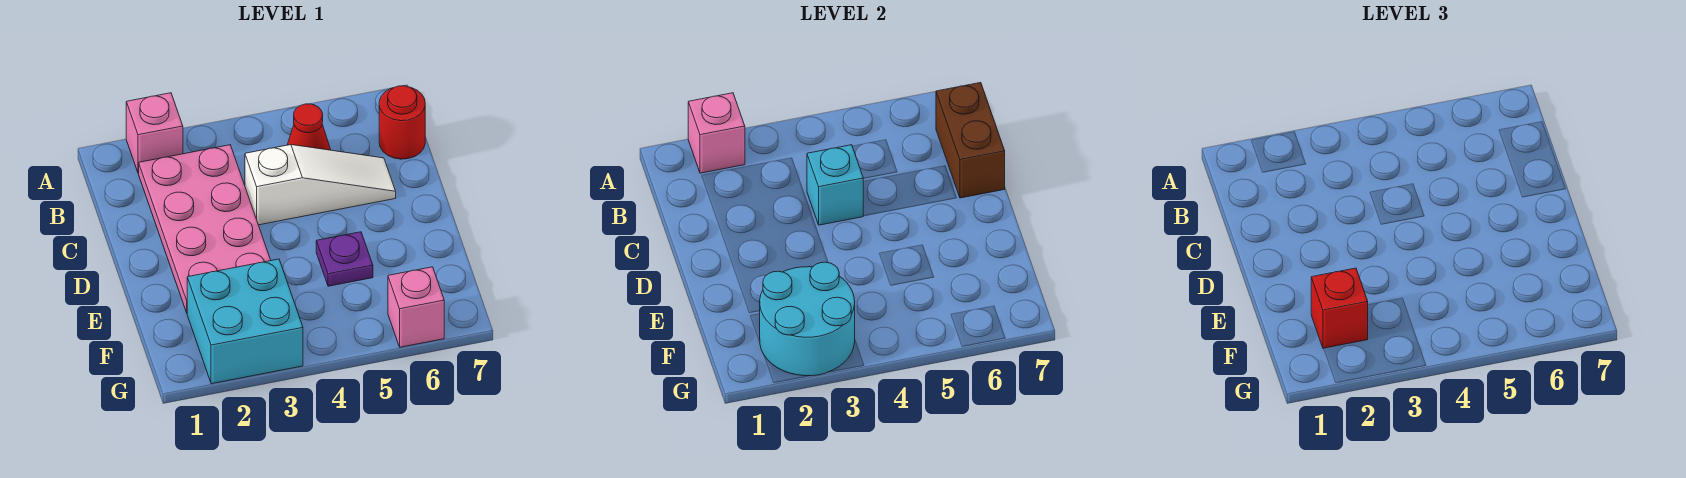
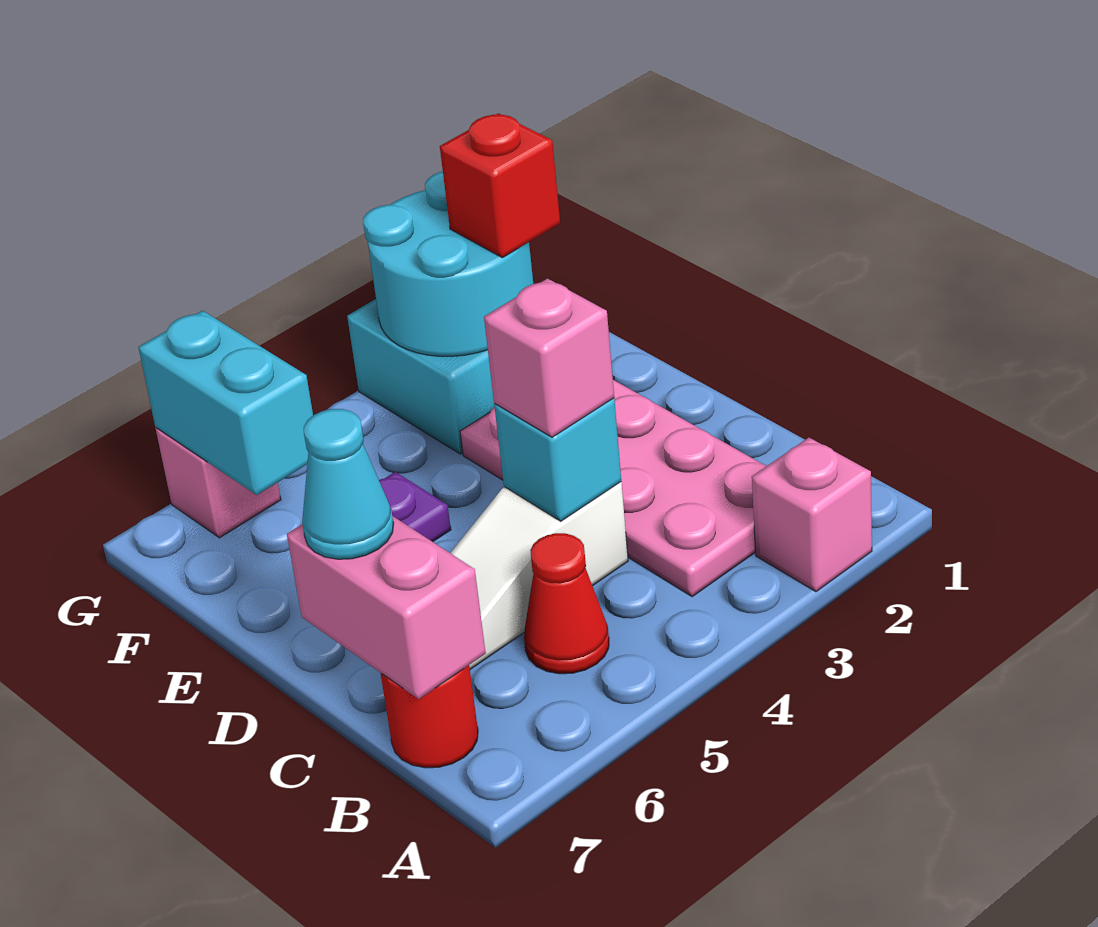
pink brick A2 level 2 -> pink brick C4 level 3
brown brick B7:C7 level 2 -> pink brick B7:C7 level 2
none -> cyan cone C7 level 3
none -> cyan brick F6:G6 level 2

